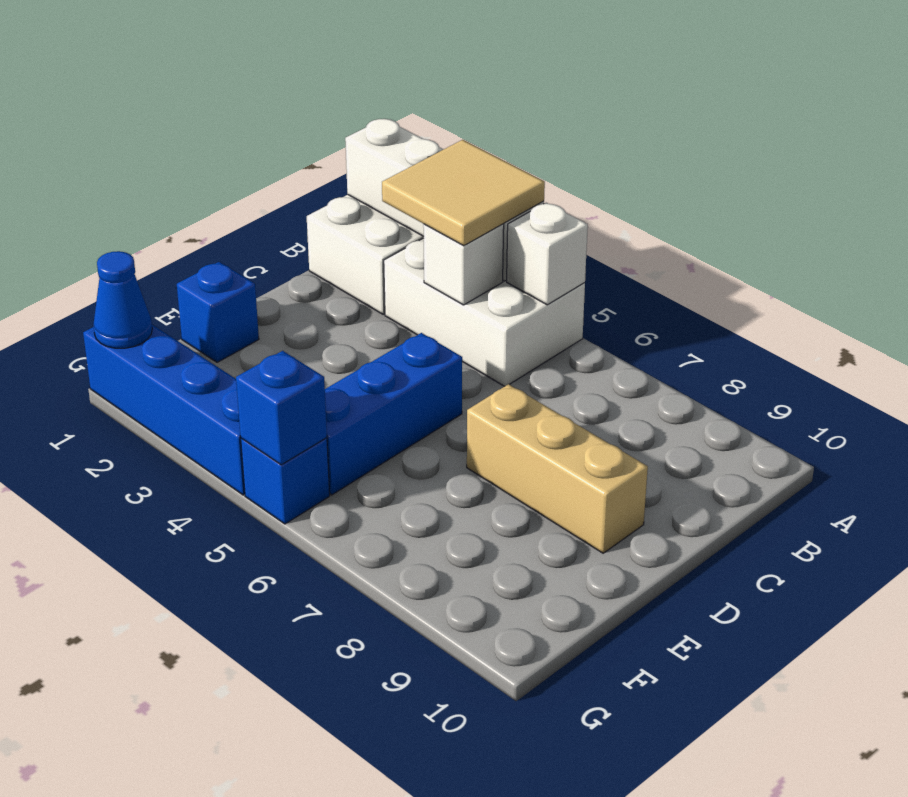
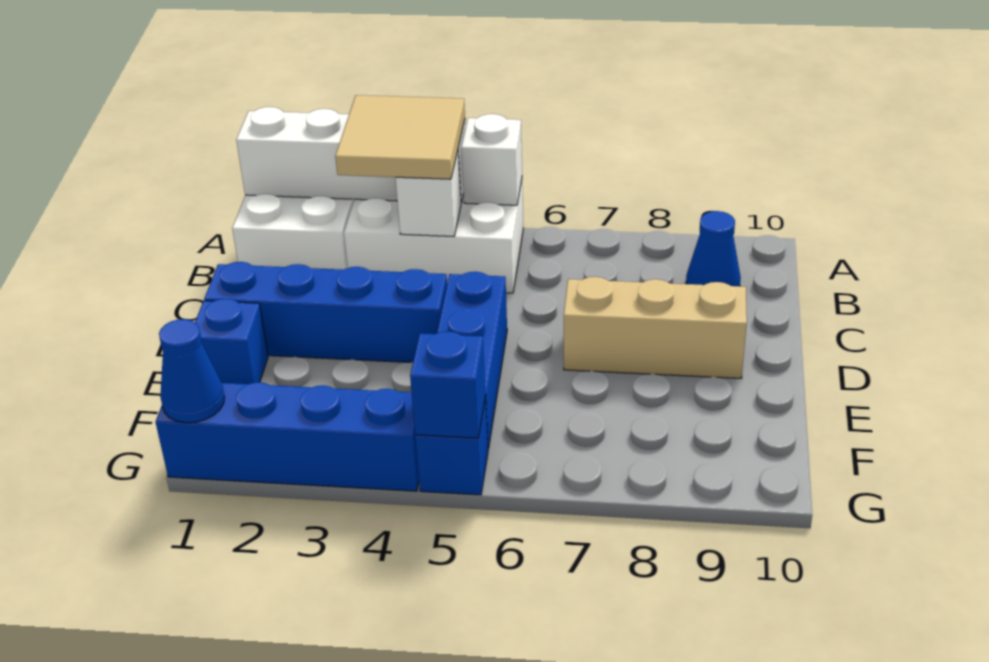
none -> blue cone B9 level 1
none -> blue brick D1:D4 level 1

